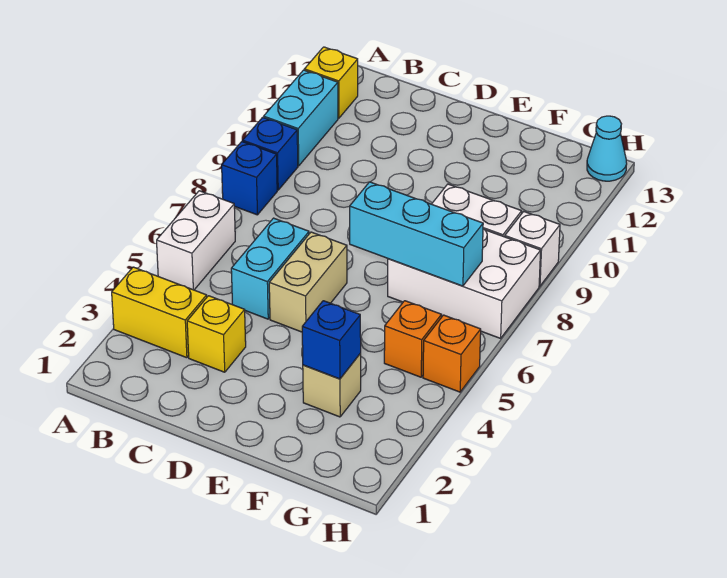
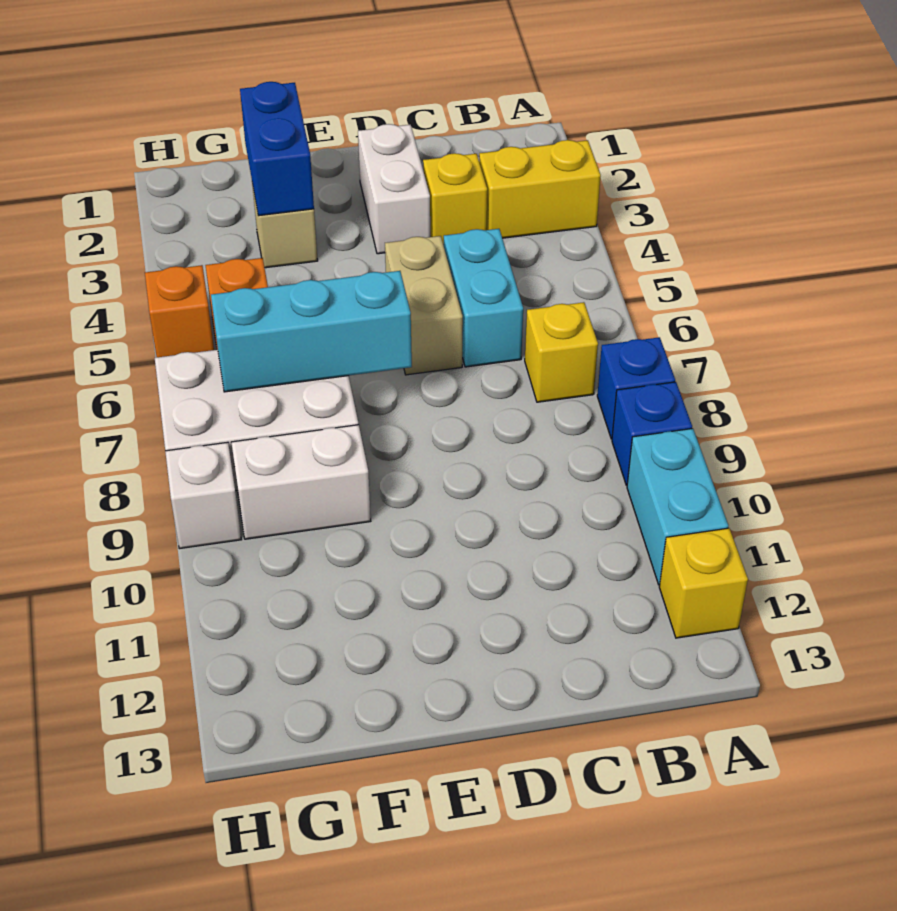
white brick A5:A6 level 1 -> white brick D2:D3 level 1
none -> yellow brick B7 level 1
blue brick F3 level 2 -> blue brick F2:F3 level 2
cyan cone H13 level 1 -> none

